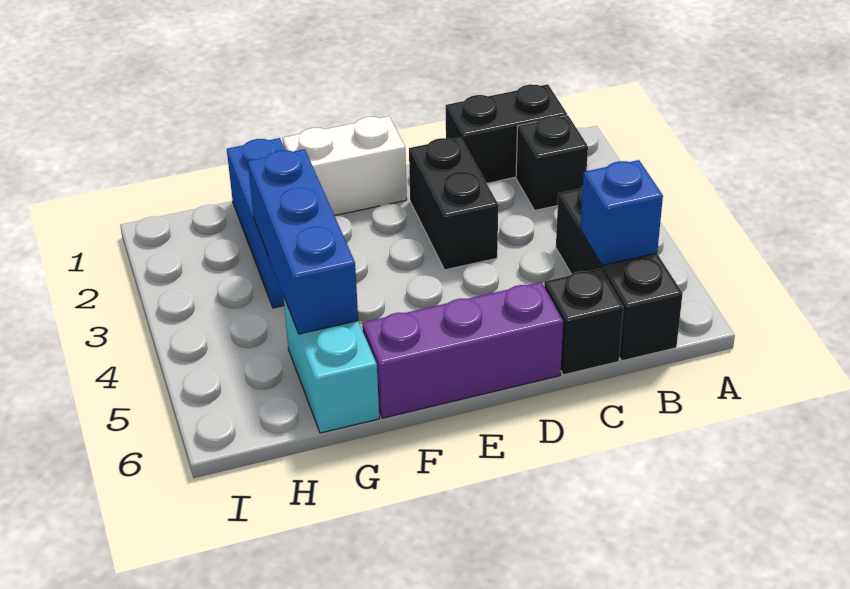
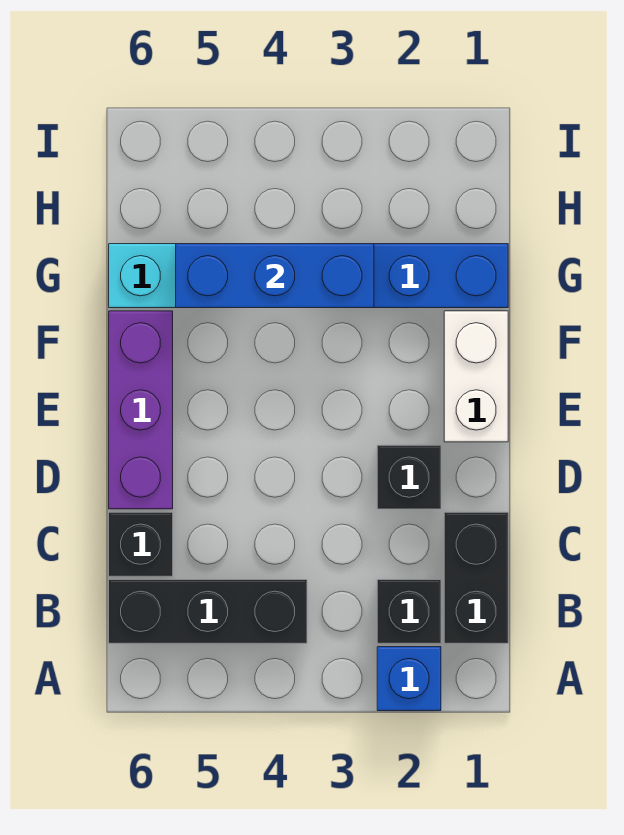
blue brick B5 level 2 -> blue brick A2 level 1
black brick D2:D3 level 1 -> black brick D2 level 1

